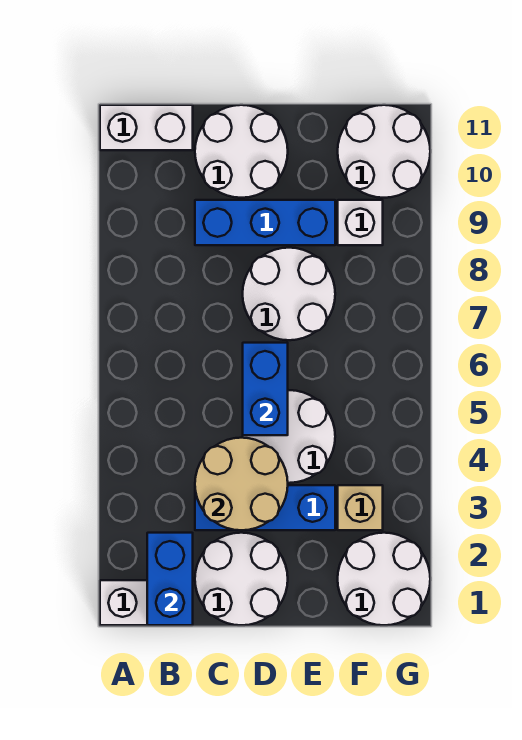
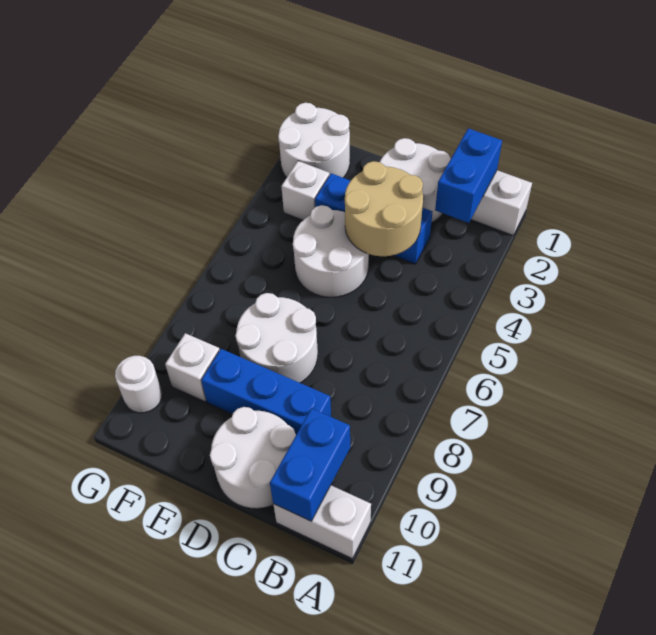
blue brick D5:D6 level 2 -> blue brick B10:B11 level 2
tan brick F3 level 1 -> white brick F3 level 1
white round brick F10:G11 level 1 -> white round brick G10 level 1

